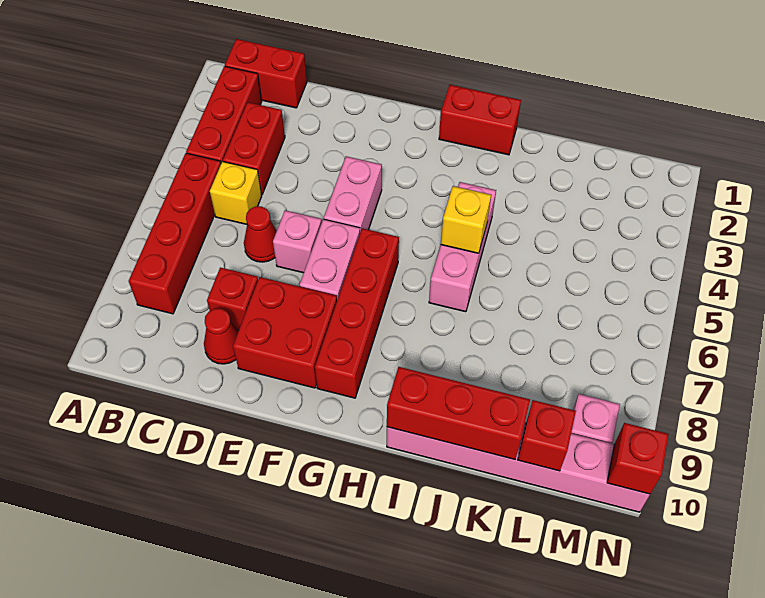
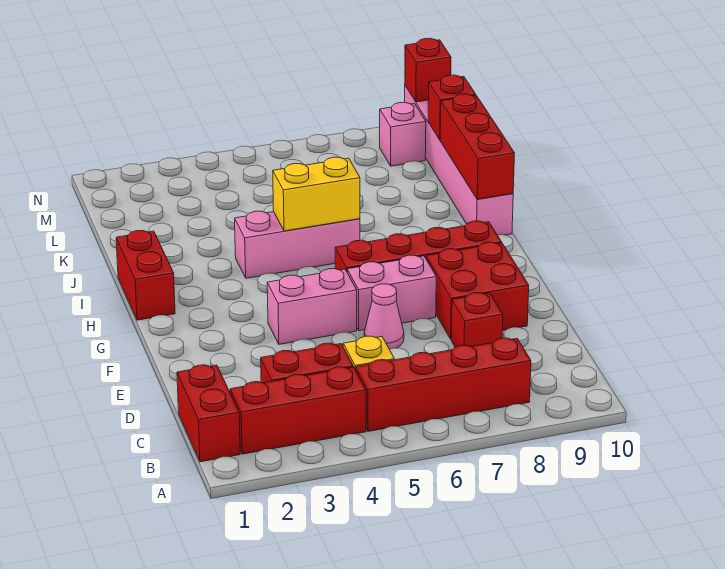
red cone D6 level 1 -> none
red cone D9 level 1 -> none
pink brick E6 level 1 -> pink cone E6 level 1
yellow brick I5 level 2 -> yellow brick I5:I6 level 2

